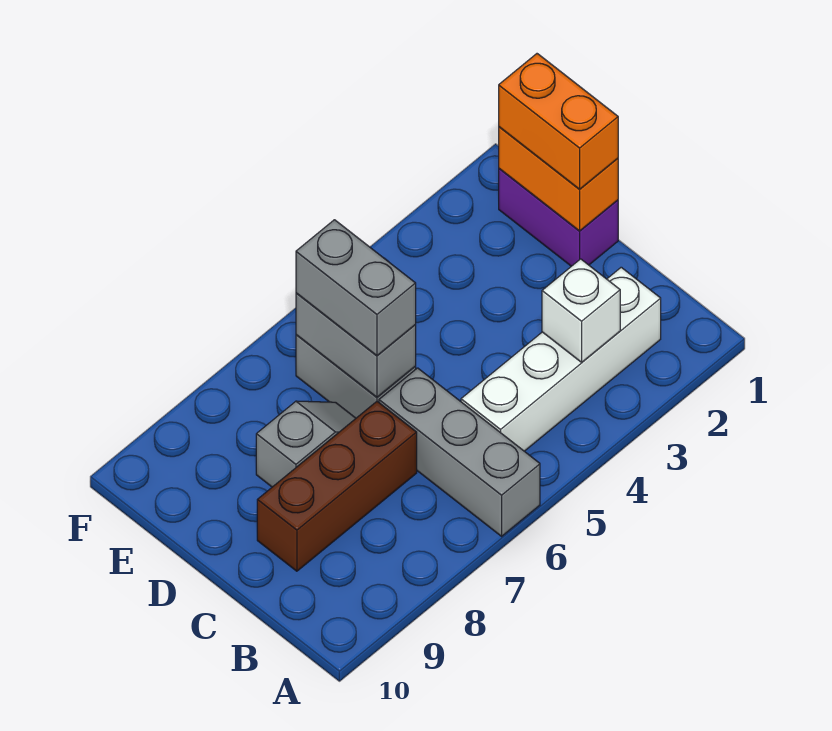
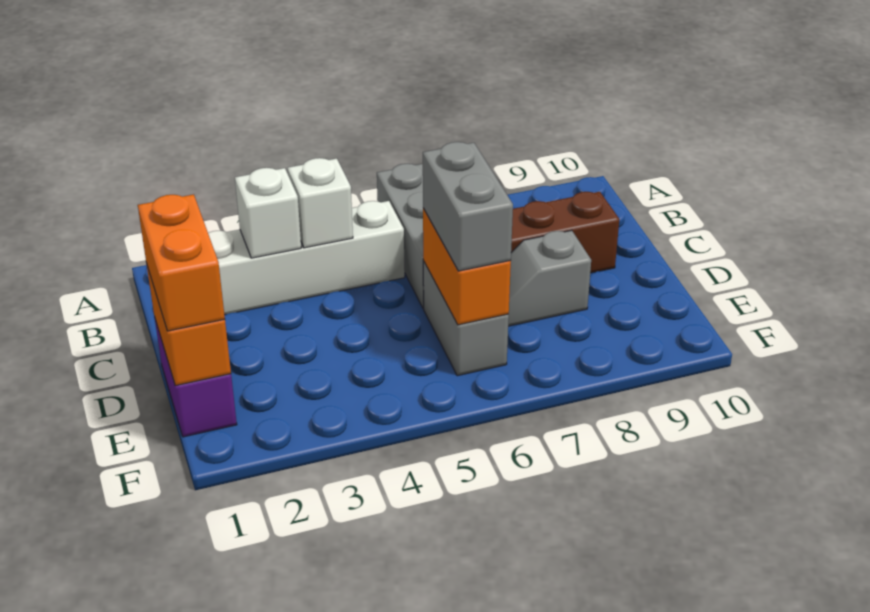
none -> white brick B4 level 2
grey brick D6:E6 level 2 -> orange brick D6:E6 level 2

